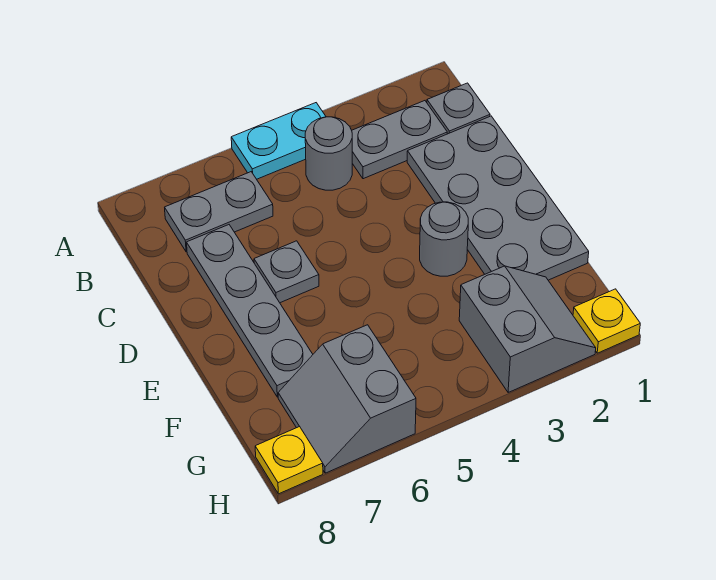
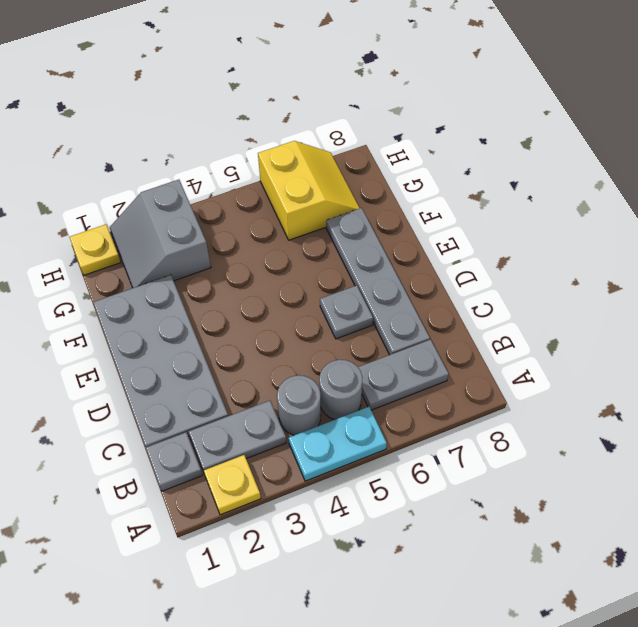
grey round brick E3 level 1 -> grey round brick B5 level 1
grey slope G6:H7 level 1 top 6 -> yellow slope G6:H7 level 1 top 6
yellow plate H8 level 1 -> yellow plate A2 level 1

